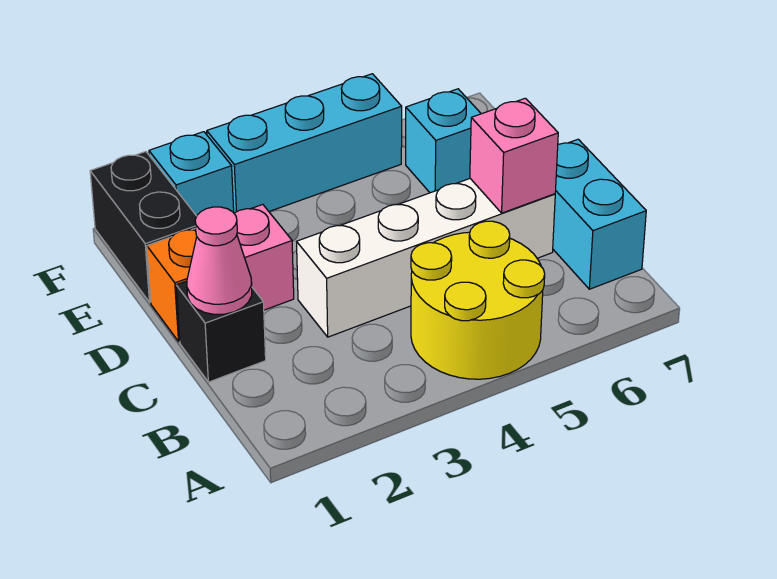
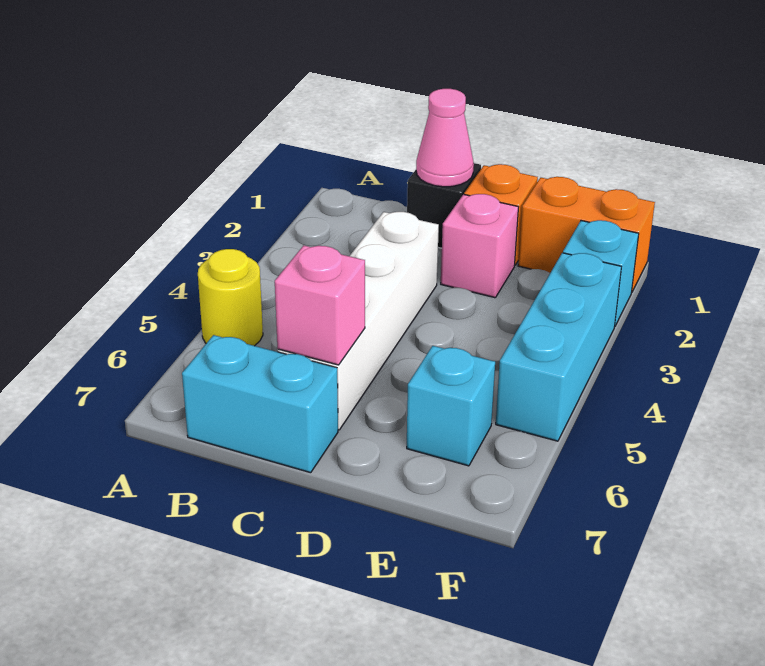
yellow round brick A4:B5 level 1 -> yellow round brick A5 level 1
black brick E1:F1 level 1 -> orange brick E1:F1 level 1

